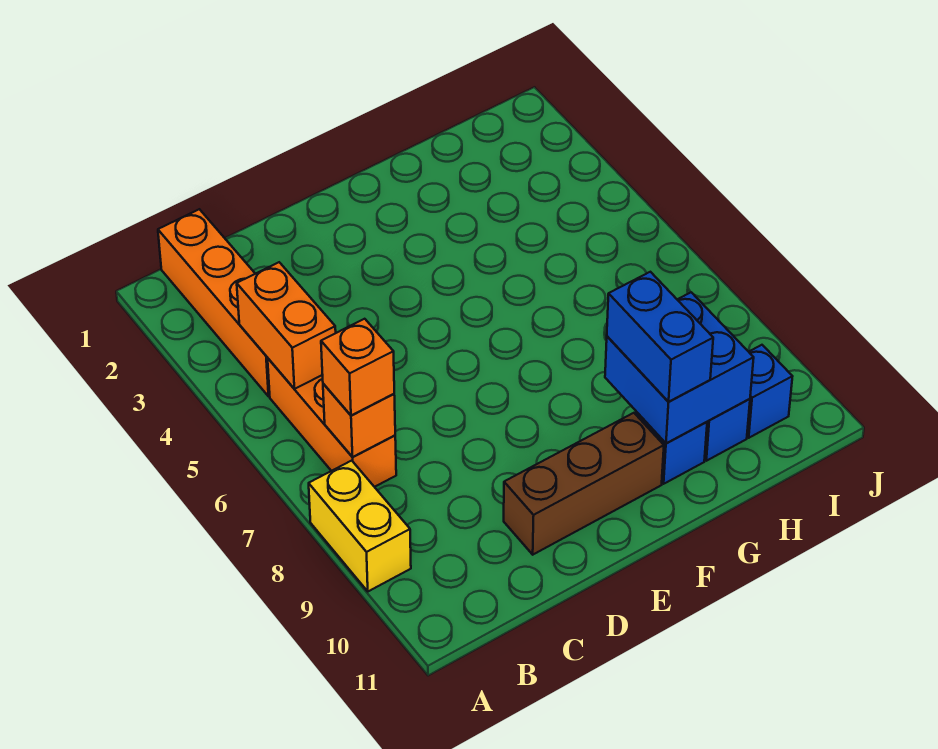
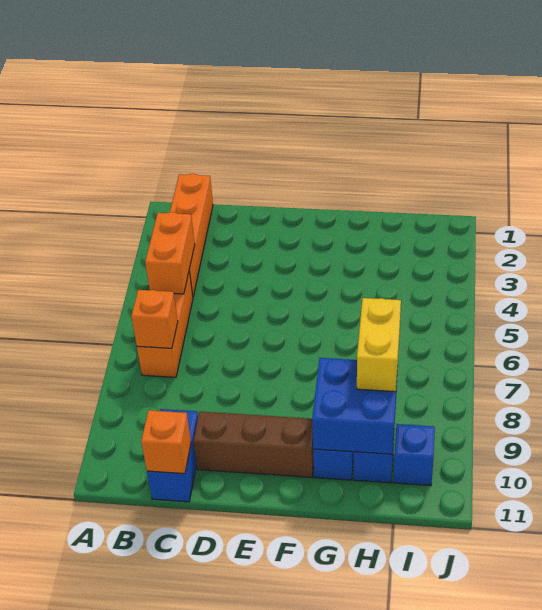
yellow brick A8:A9 level 1 -> yellow brick H8:H9 level 3
orange brick B7 level 3 -> orange brick C11 level 2
blue brick G9:G10 level 3 -> blue brick C10:C11 level 1

